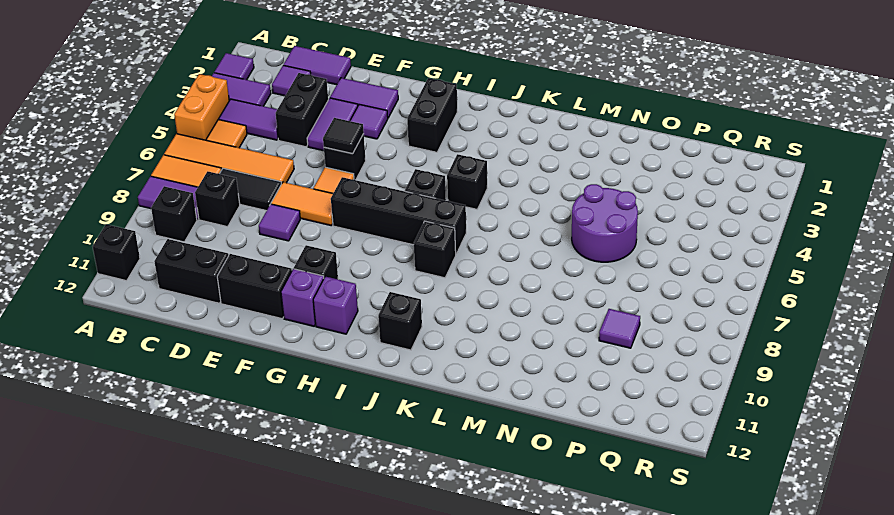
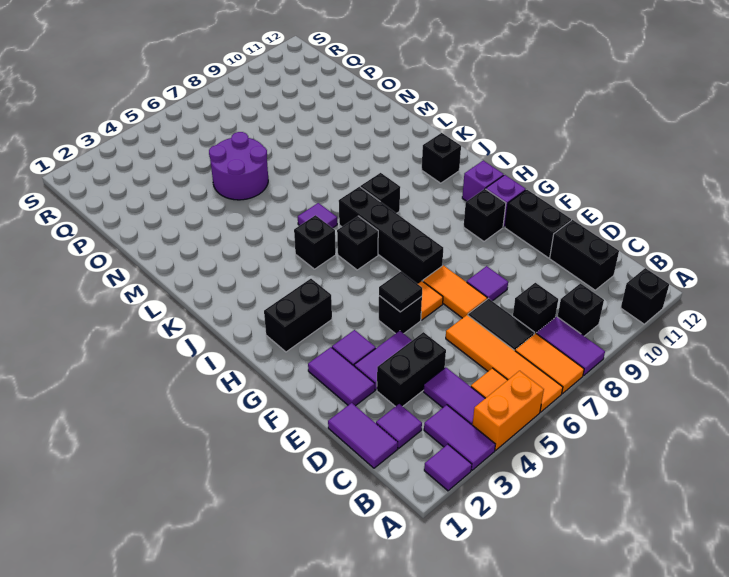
purple tile P9 level 1 -> purple tile K6 level 1

